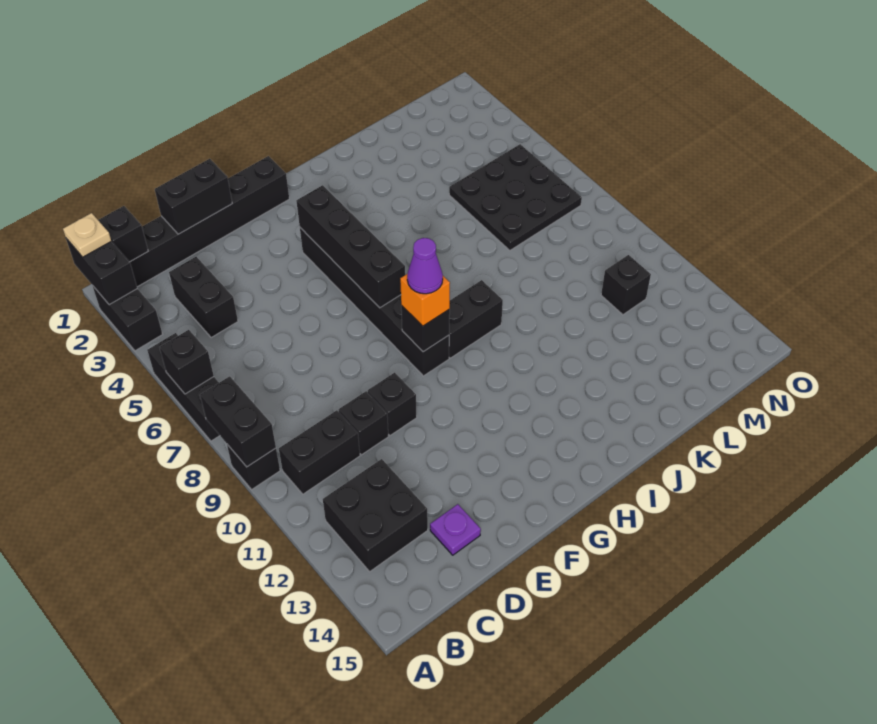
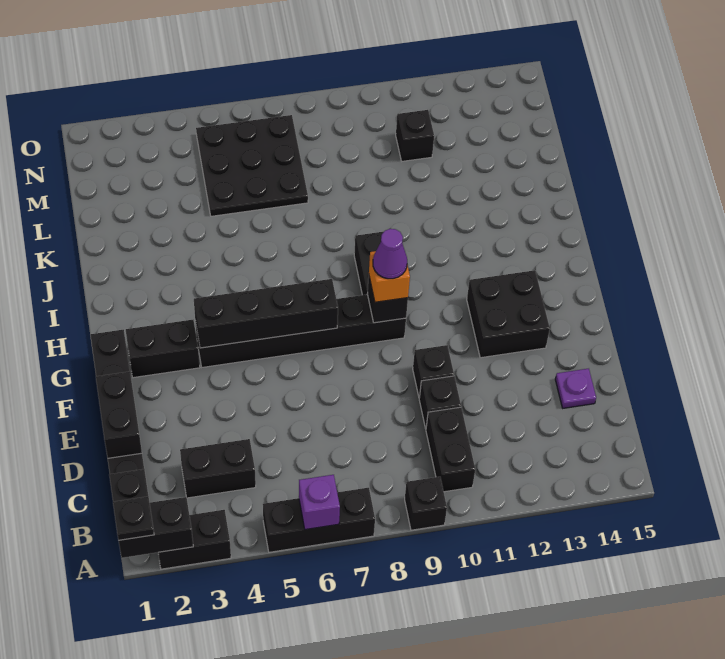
tan plate A1 level 3 -> black plate A1 level 3
black brick A6 level 2 -> purple brick A6 level 2
black brick A8:A9 level 2 -> black brick G2:G3 level 1
black brick B12:C13 level 1 -> black brick F12:G13 level 1

